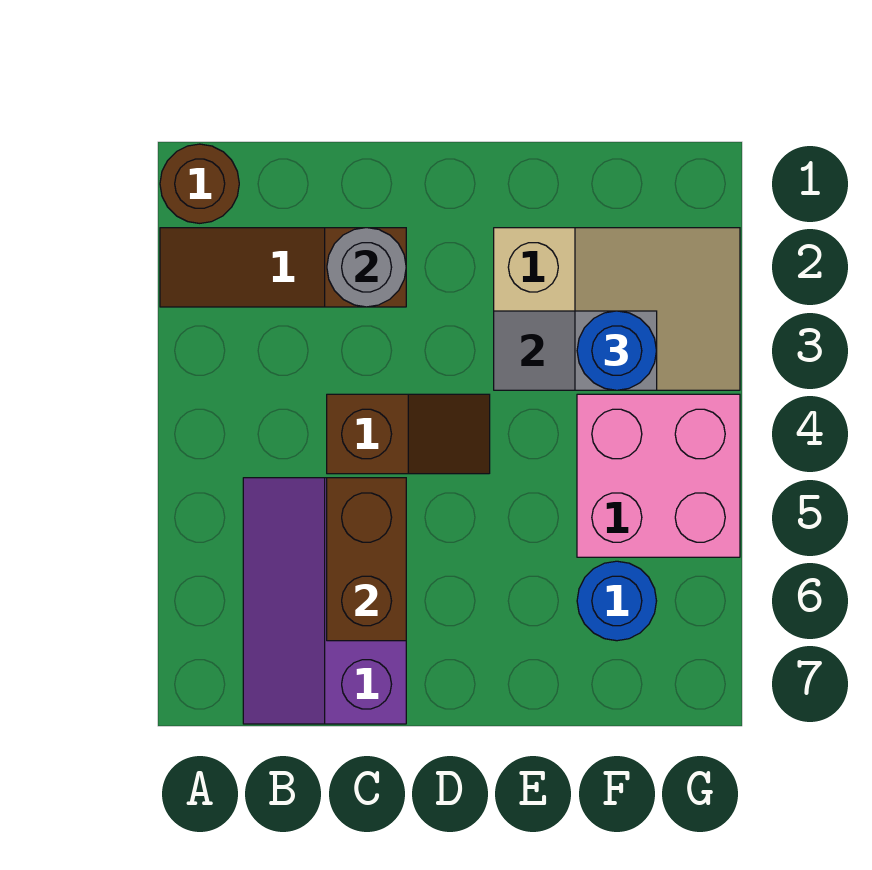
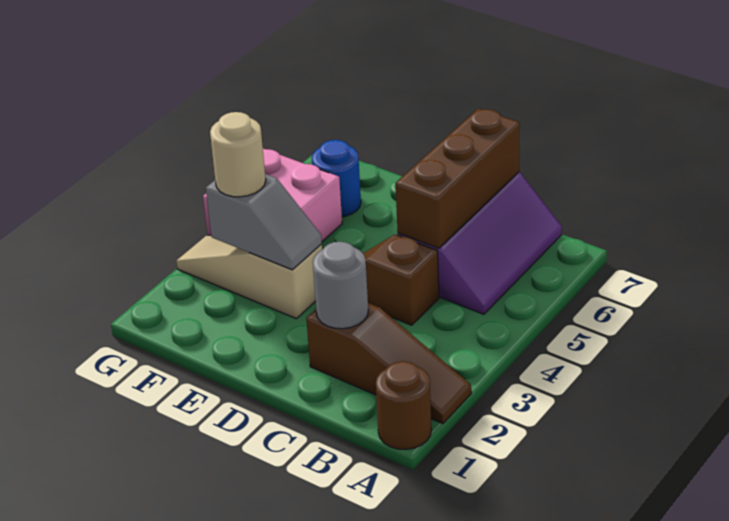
brown brick C5:C6 level 2 -> brown brick C5:C7 level 2
tan slope E2:G3 level 1 top E -> tan slope E3:G3 level 1 top E
blue round brick F3 level 3 -> tan round brick F3 level 3

